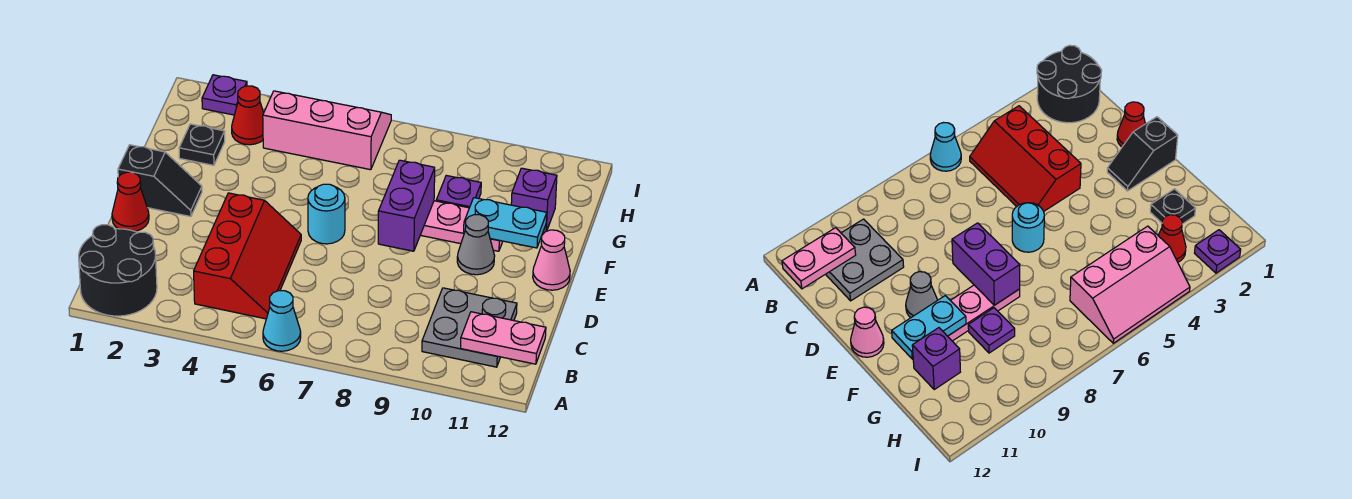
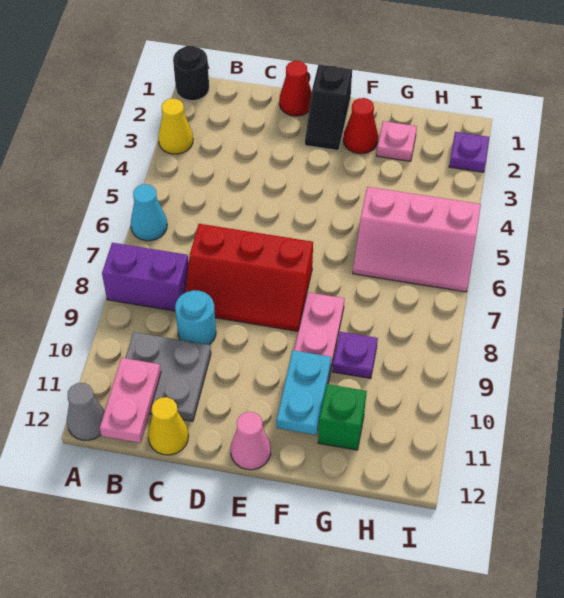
black round brick A1:B2 level 1 -> black round brick A1 level 1
none -> yellow cone A3 level 1
red slope B4:D5 level 1 top 4 -> red slope C7:E8 level 1 top 7
none -> yellow cone C12 level 1
cyan round brick E6 level 1 -> cyan round brick C9 level 1
purple brick E8:F8 level 2 -> purple brick A8:B8 level 1
grey cone E10 level 1 -> grey cone A12 level 1
black plate G2 level 1 -> pink plate G2 level 1
purple brick G11 level 1 -> green brick G11 level 1
red cone H3 level 1 -> red cone F2 level 1
pink slope H4:I6 level 1 top H -> pink slope G5:I6 level 1 top 5

